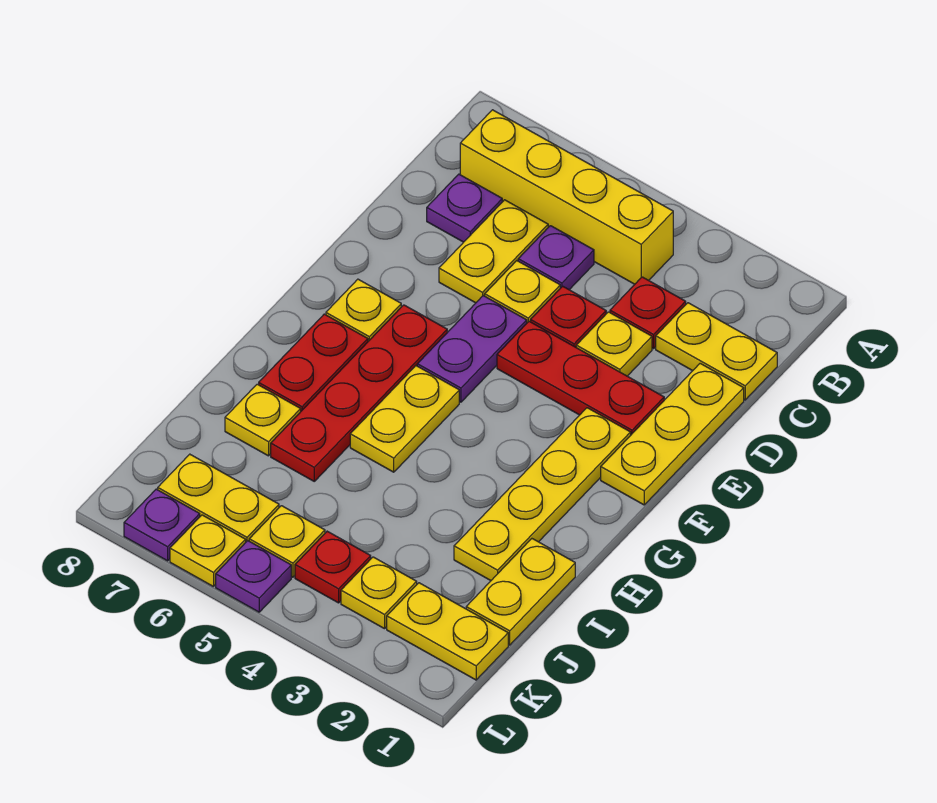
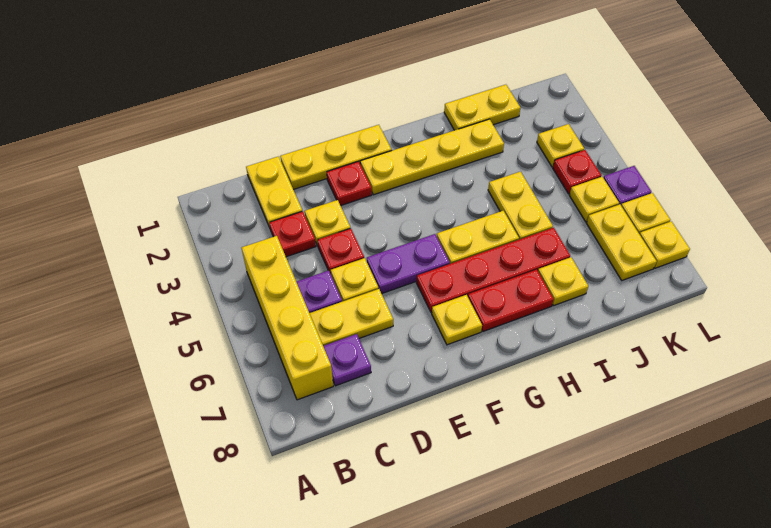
red plate E2:E4 level 1 -> red plate E2 level 1
yellow plate K1:K2 level 1 -> yellow plate I4:I5 level 1
purple plate L7 level 1 -> yellow plate L7 level 1

